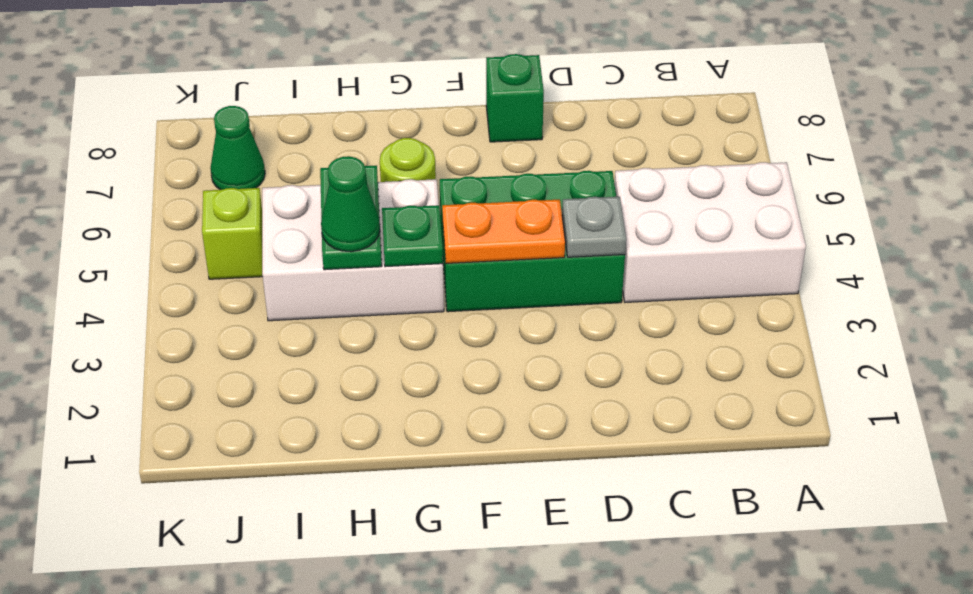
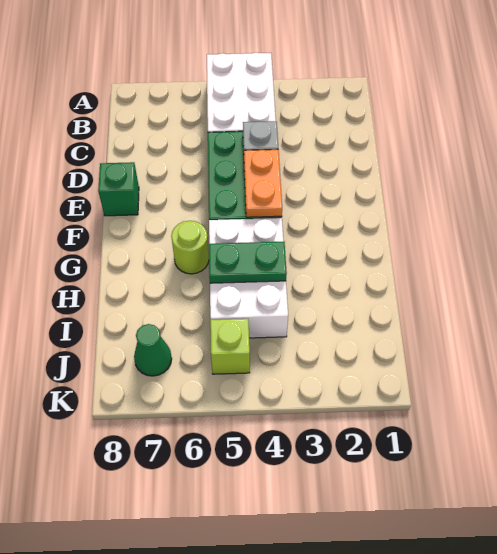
green plate G4 level 2 -> none
green cone H4 level 3 -> none

